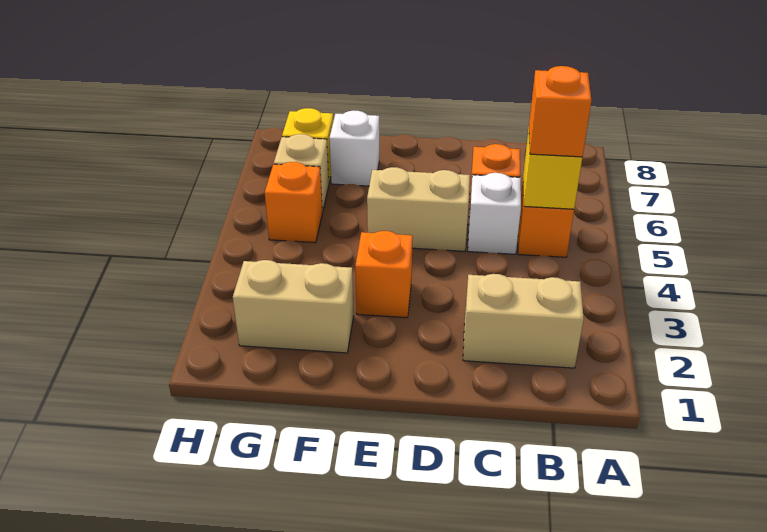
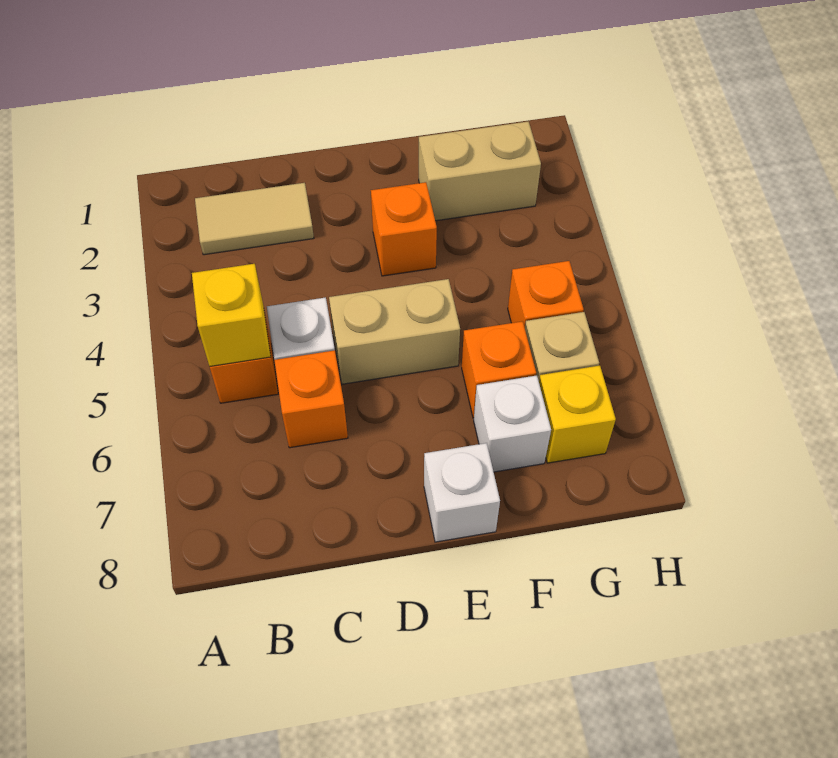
tan brick B2:C2 level 1 -> tan tile B2:C2 level 1
orange brick B5 level 3 -> orange brick F6 level 1
none -> white brick E8 level 1

